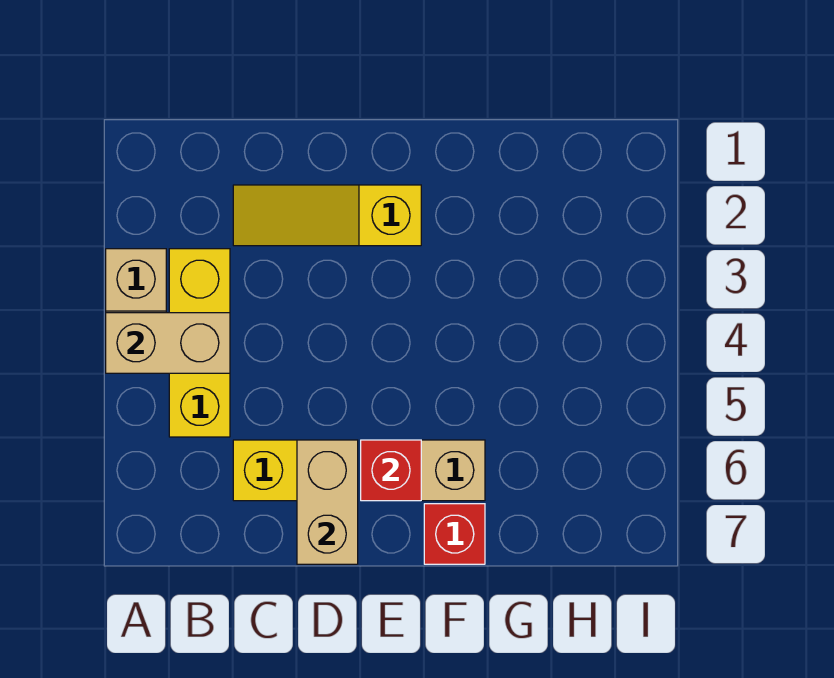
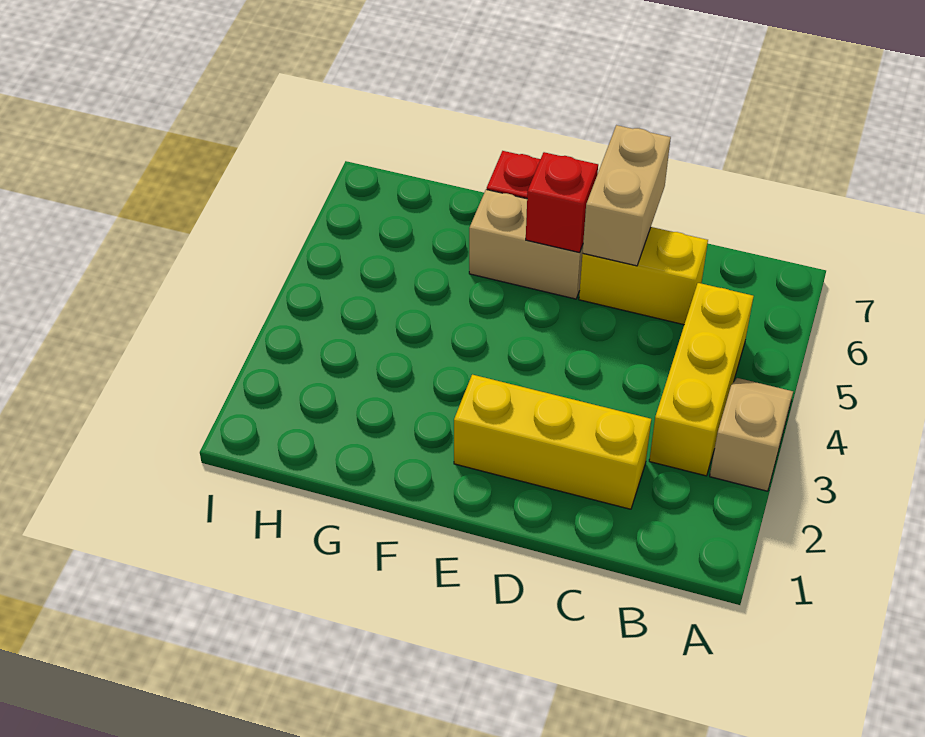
tan brick A4:B4 level 2 -> none
yellow slope C2:E2 level 1 top E -> yellow brick C2:E2 level 1

